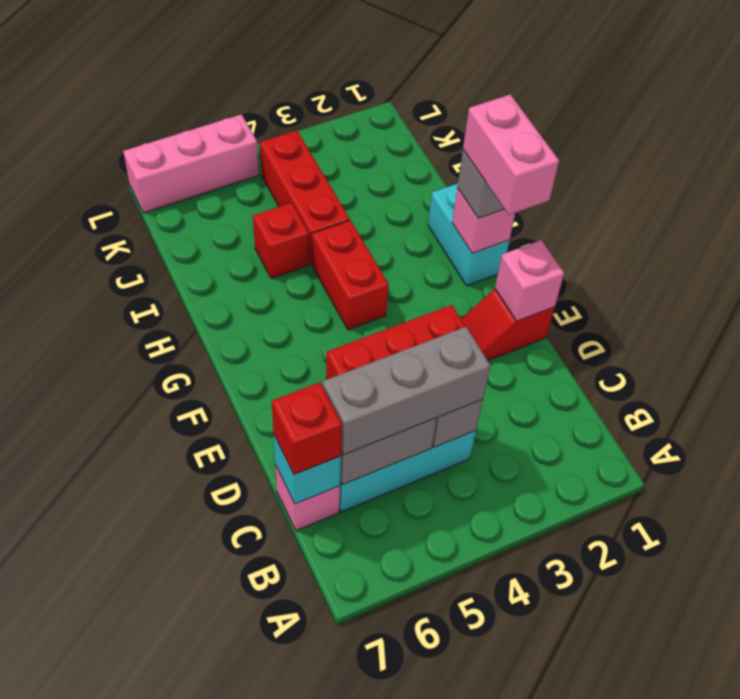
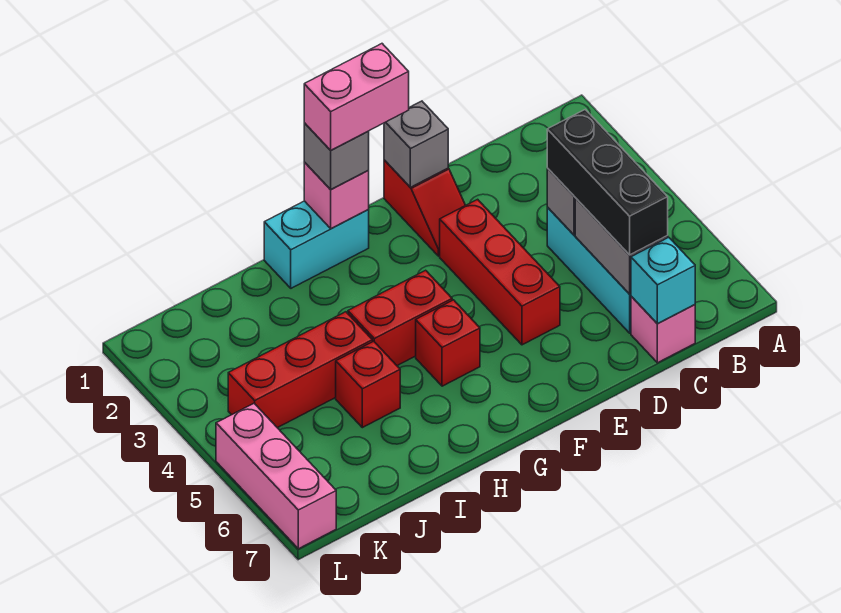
grey brick C4:C6 level 3 -> black brick C4:C6 level 3
red brick C7 level 3 -> red brick G5 level 1
pink brick E1 level 2 -> grey brick E1 level 2

